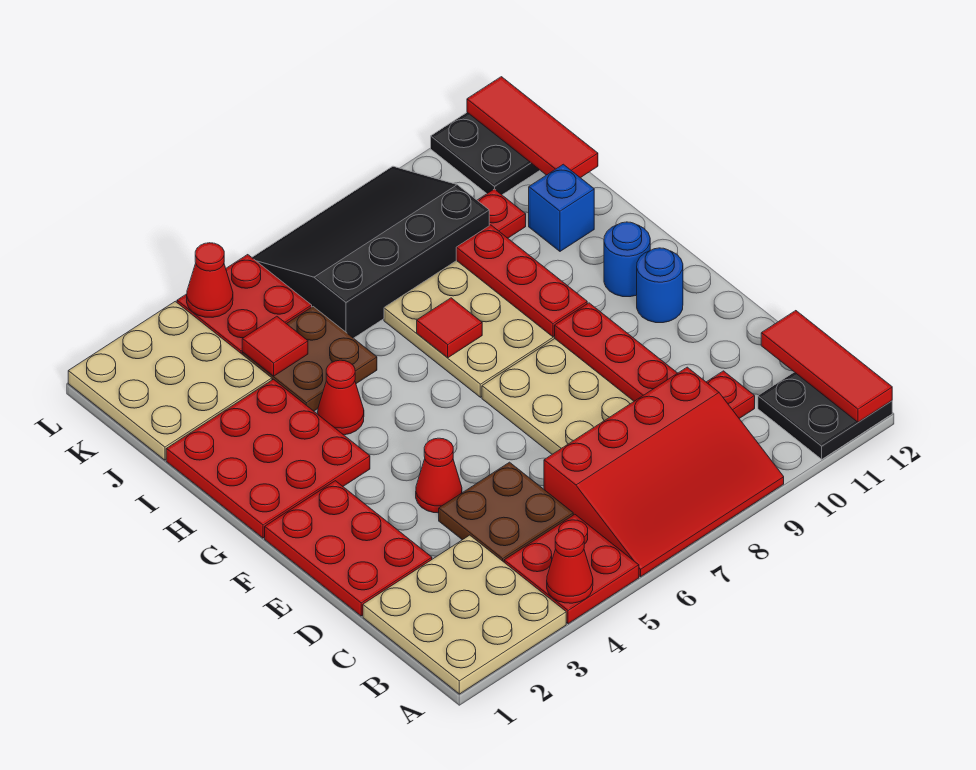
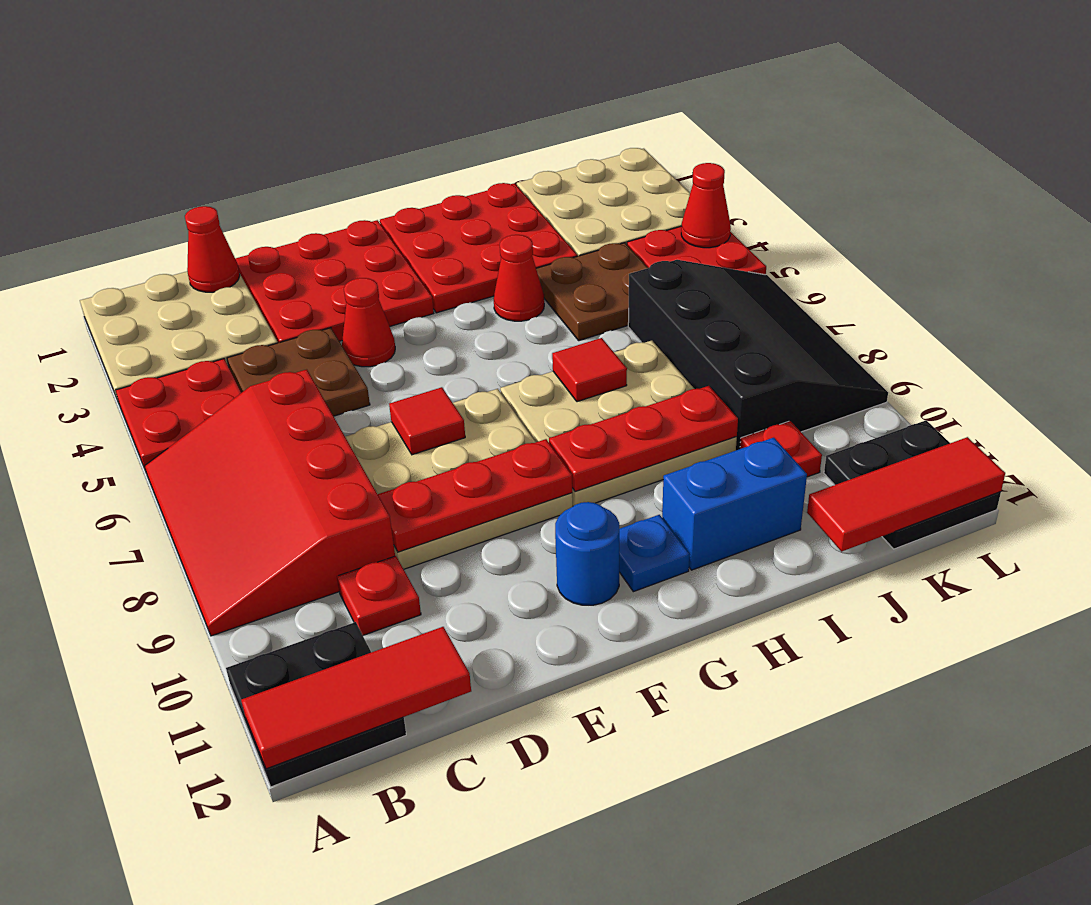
red cone A4 level 2 -> red cone C1 level 2
red plate D1:F2 level 1 -> red plate D1:F3 level 1
blue round brick G11 level 1 -> blue plate G11 level 1
blue brick I11 level 1 -> blue brick H11:I11 level 1
red tile J4 level 2 -> red tile E7 level 2

